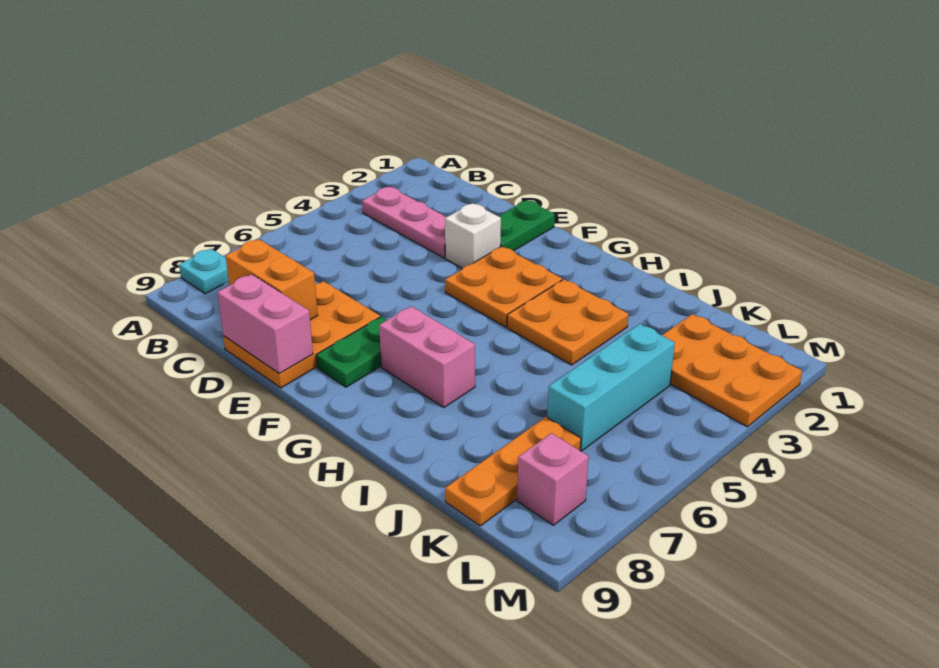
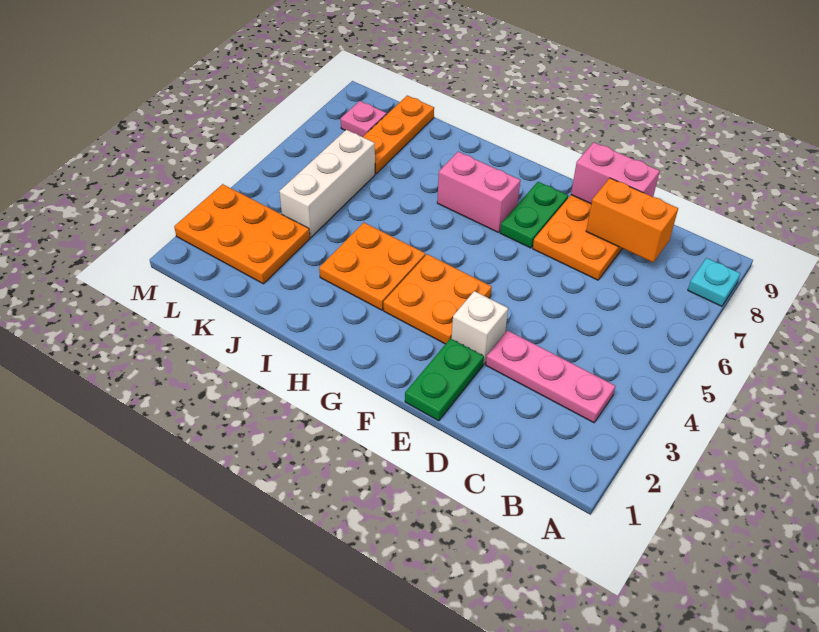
cyan brick K4:K6 level 1 -> white brick K4:K6 level 1
pink brick L8 level 1 -> pink plate L8 level 1

